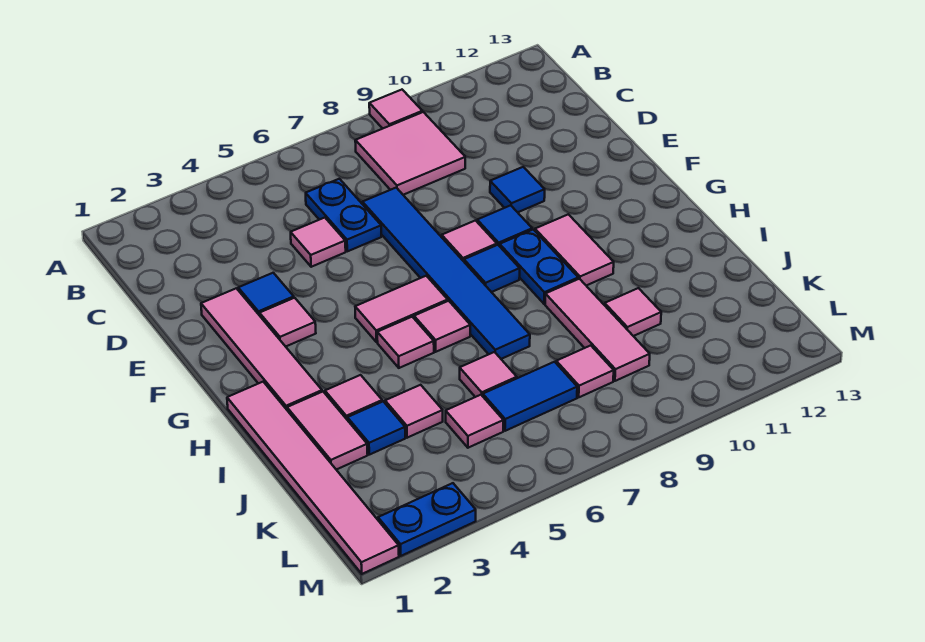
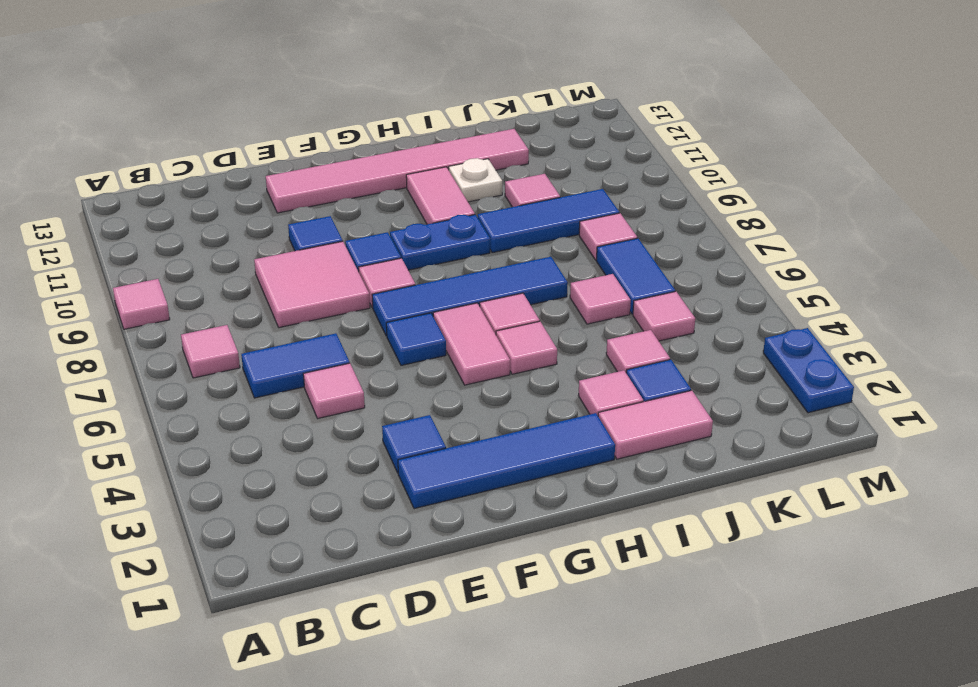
pink tile B8:C9 level 1 -> pink tile D8:E9 level 1
blue plate C6:D6 level 1 -> blue tile C6:D6 level 1
blue tile D7:I7 level 1 -> blue tile F7:I7 level 1
pink tile E2:H2 level 1 -> blue tile E2:H2 level 1
pink tile F3 level 1 -> pink tile B7 level 1
blue tile G8 level 1 -> blue tile F6 level 1
pink tile G10:H10 level 1 -> pink tile H10:H11 level 1
pink tile H1:M1 level 1 -> pink tile E12:J12 level 1
pink tile I9:K9 level 1 -> blue tile I9:K9 level 1
none -> white plate I11 level 1

